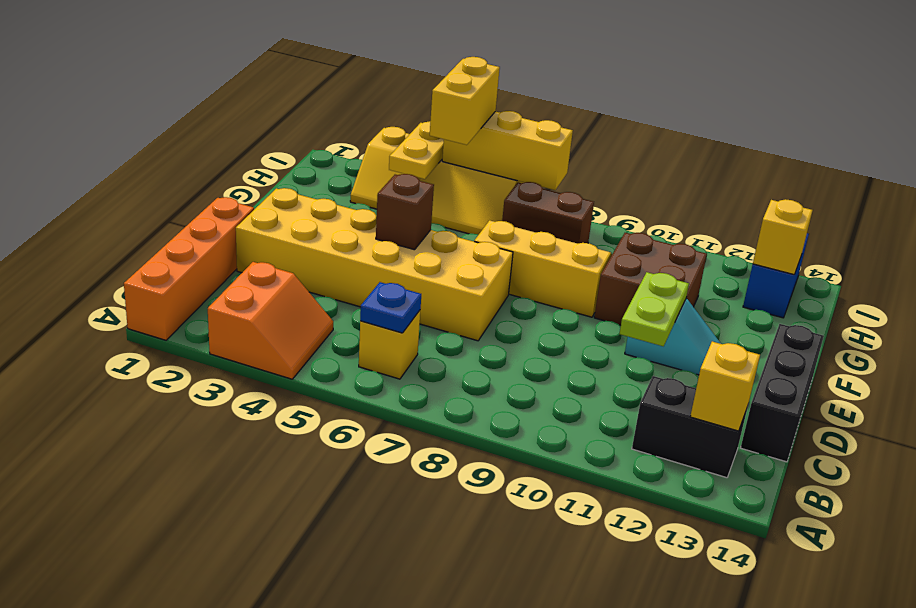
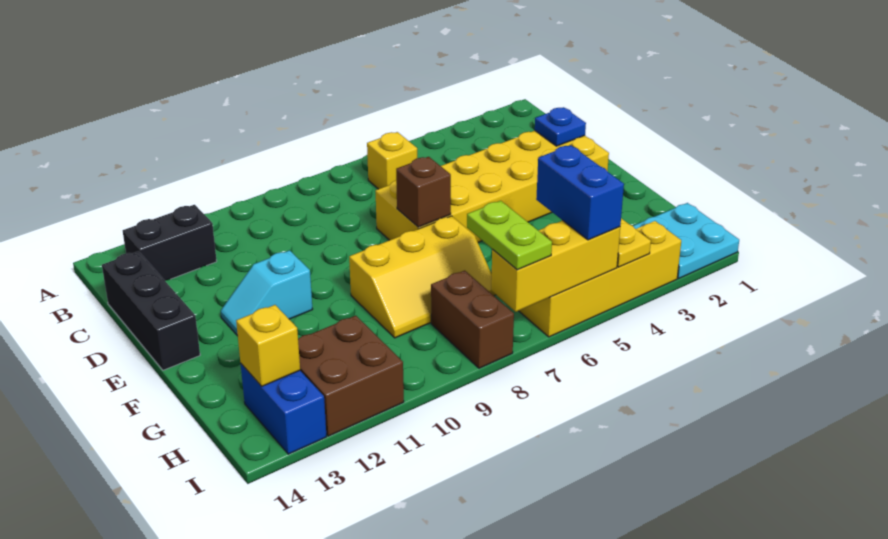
orange brick A1:D1 level 1 -> none
orange slope A3:B4 level 1 top 3 -> none
blue plate B6 level 2 -> blue plate D2 level 2
yellow brick B13 level 2 -> none
lime plate D11:E11 level 2 -> lime plate H7:I7 level 3
brown brick E5 level 2 -> brown brick E7 level 2
brown brick F10:G11 level 1 -> brown brick H11:I12 level 1
none -> cyan plate H1:I2 level 1
yellow brick H5:I5 level 3 -> blue brick H5:I5 level 3
brown brick H7:H8 level 1 -> brown brick H8:I8 level 1

